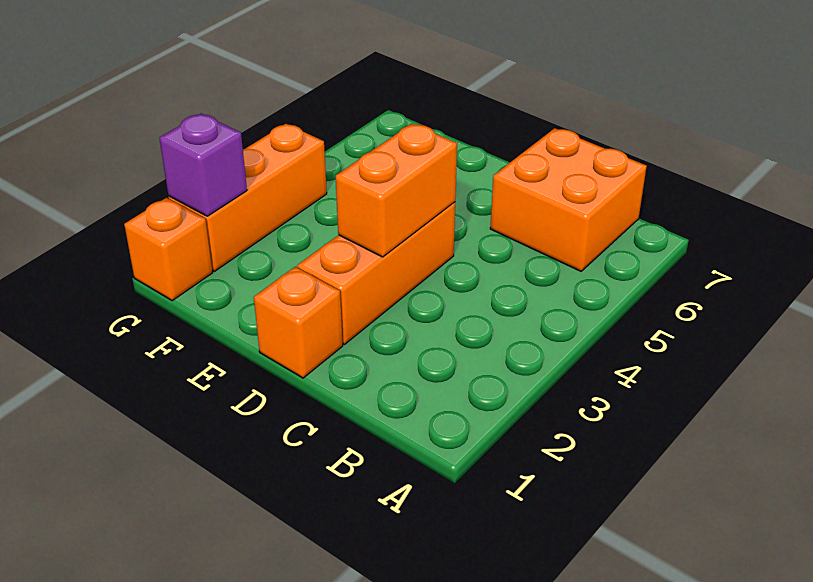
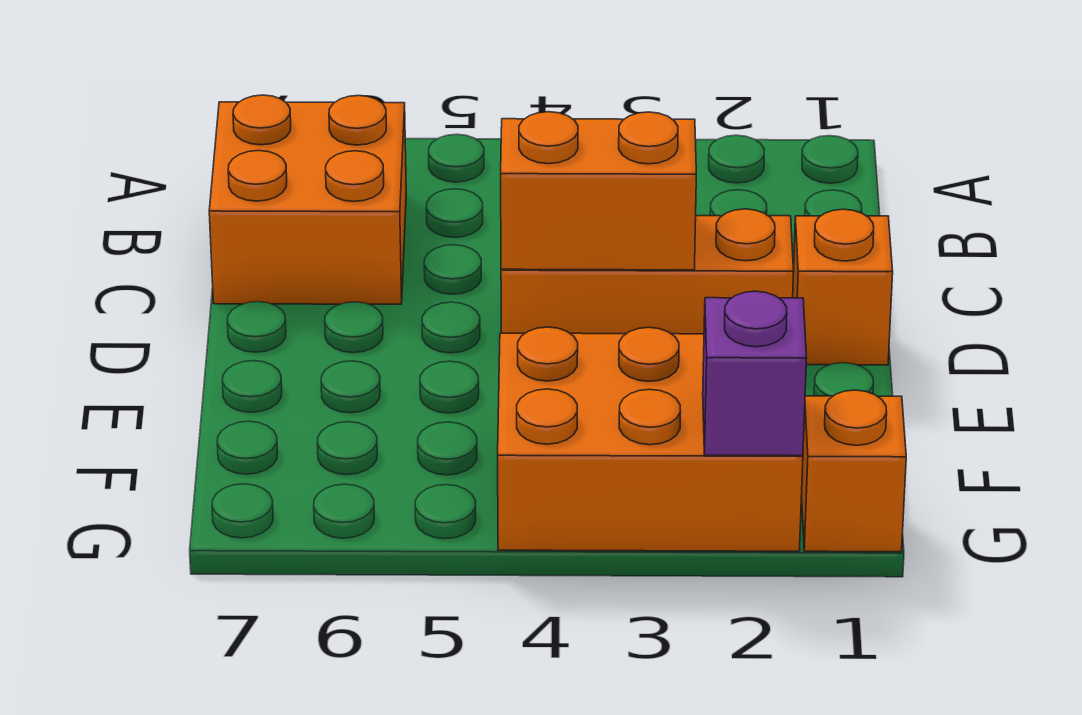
orange brick G2:G4 level 1 -> orange brick F2:G4 level 1

